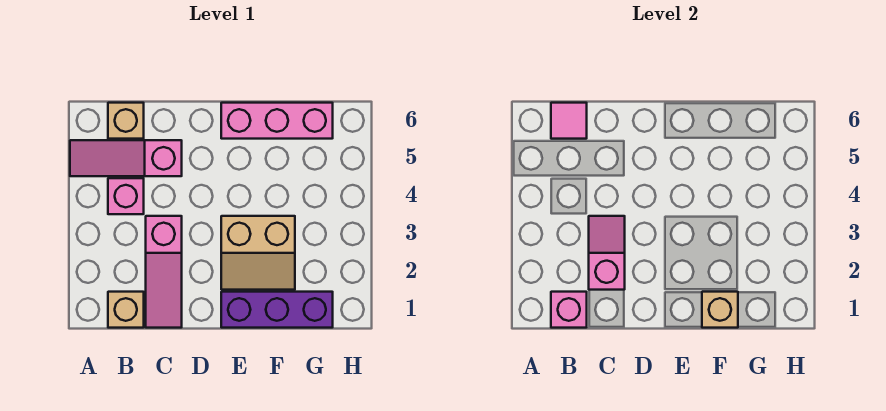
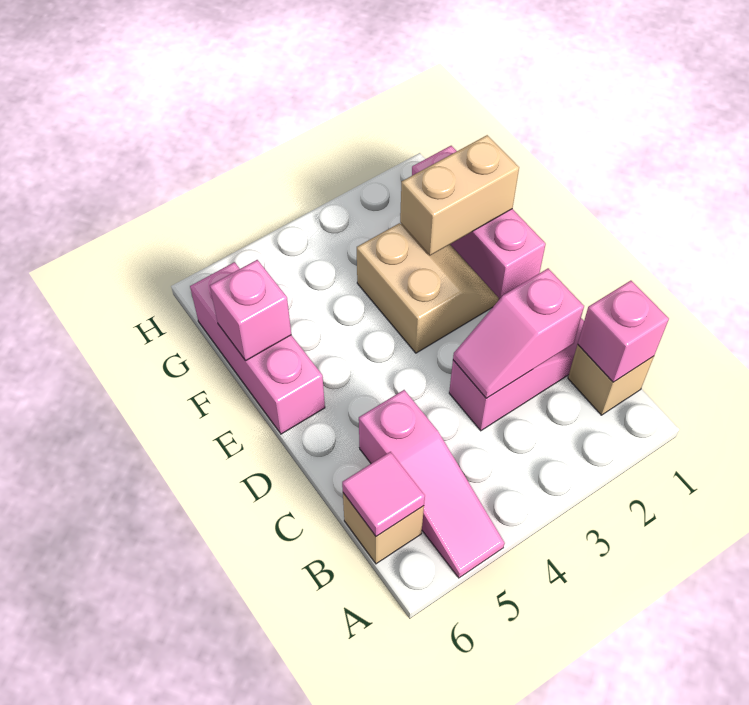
pink brick B4 level 1 -> pink brick F6 level 2
purple brick E1:G1 level 1 -> pink brick E1:G1 level 1
tan brick F1 level 2 -> tan brick F1:F2 level 2

